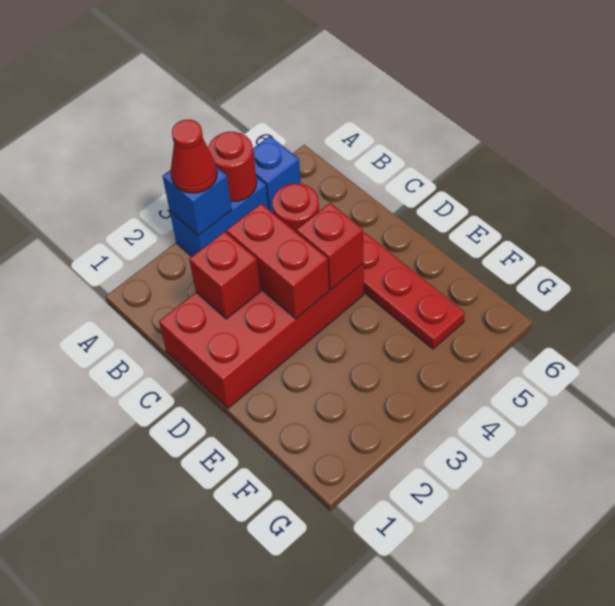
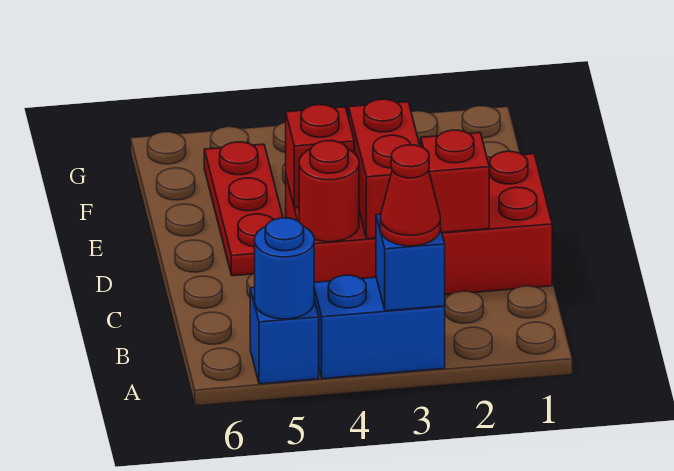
red round brick A4 level 2 -> none
none -> blue round brick A5 level 2

